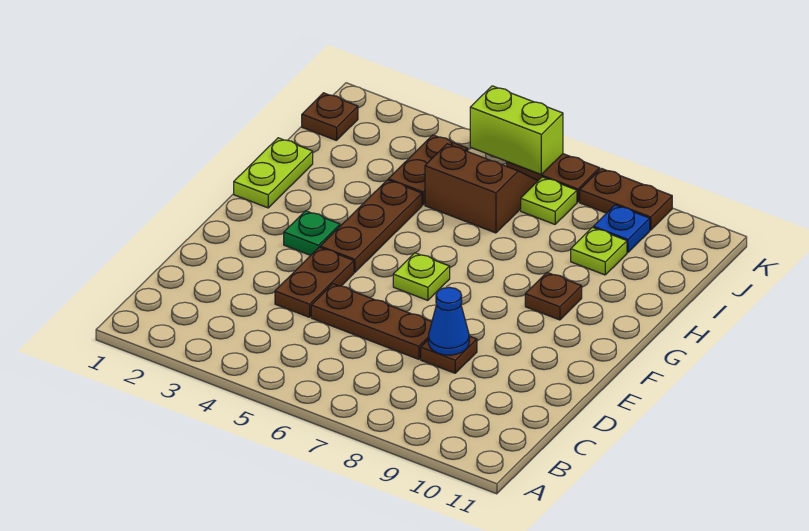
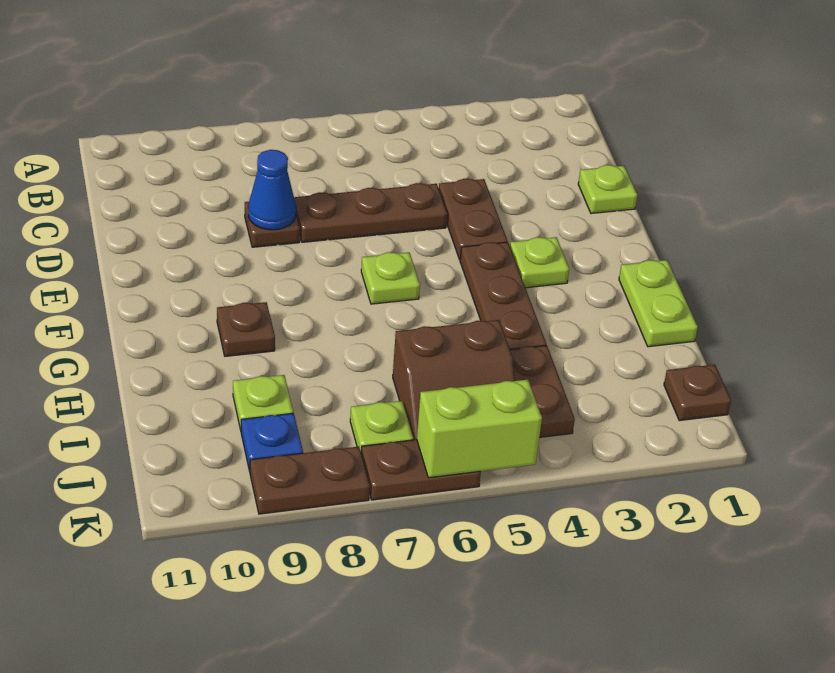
none -> lime plate D1 level 1
green plate F3 level 1 -> lime plate F3 level 1

